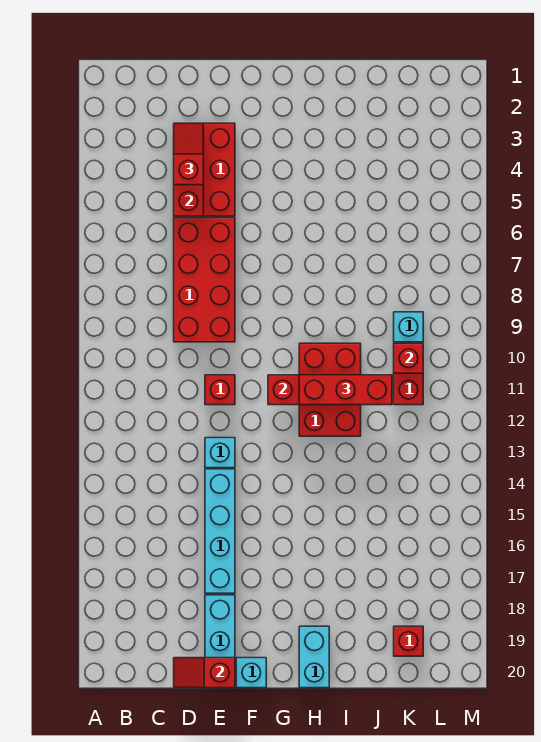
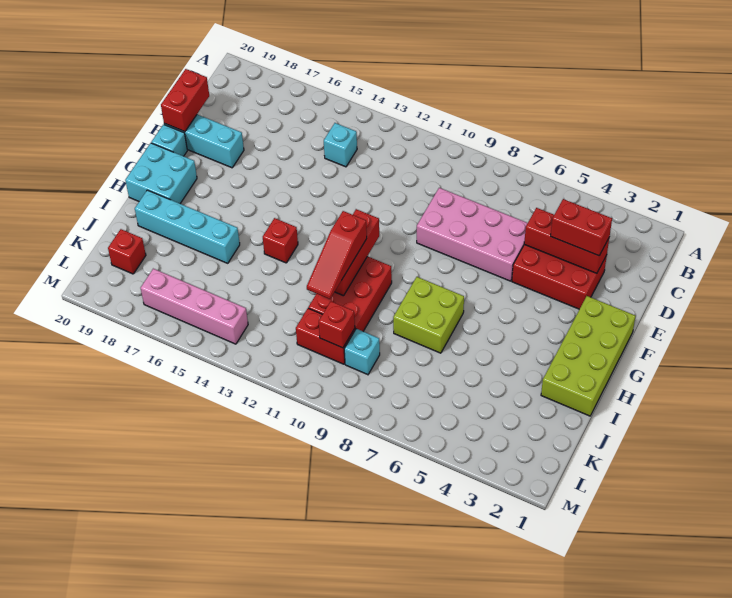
red slope D3:D4 level 3 top 4 -> red brick D3:D4 level 3
red brick D6:E9 level 1 -> pink brick D6:E9 level 1
red slope D20:E20 level 2 top E -> red brick D20:E20 level 2
red brick E11 level 1 -> red brick H14 level 1
cyan brick E13 level 1 -> cyan brick C14 level 1
cyan brick E14:E17 level 1 -> cyan brick I16:I19 level 1
none -> lime brick F1:I2 level 1
none -> lime brick H7:I8 level 1
red brick H10:I12 level 1 -> red brick H10:J11 level 1
red brick H11:J11 level 3 -> red slope H11:J11 level 3 top H
cyan brick H19:H20 level 1 -> cyan brick G19:H20 level 1
none -> pink brick L14:L17 level 1

